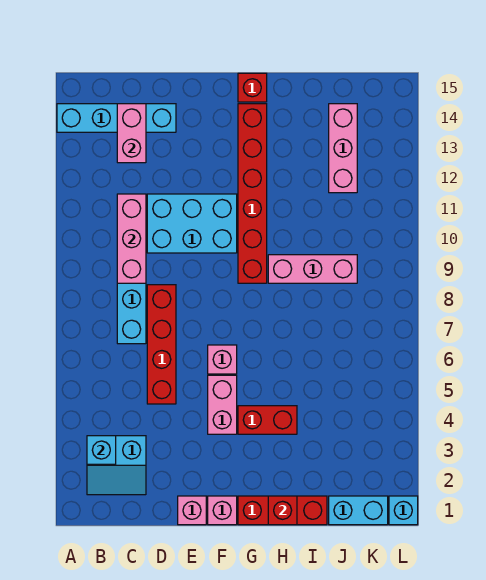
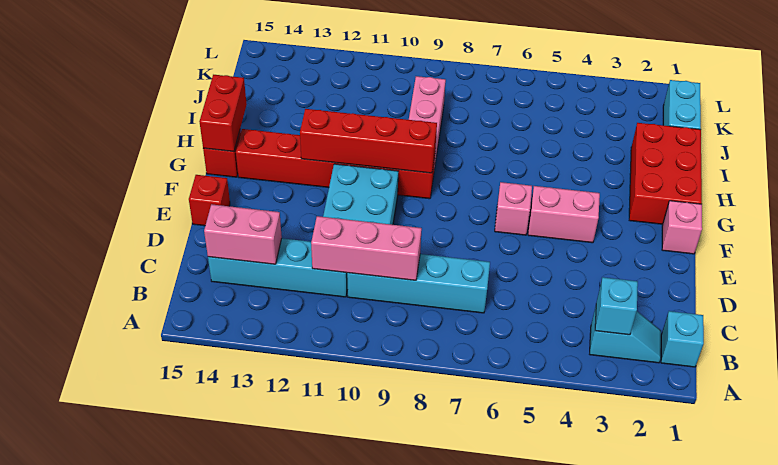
cyan brick A14:D14 level 1 -> cyan brick C11:C14 level 1
cyan slope B2:C3 level 1 top 3 -> cyan slope B2:B3 level 1 top 3
red brick D5:D8 level 1 -> red brick G9:G12 level 2
pink brick E1 level 1 -> none
red brick G1:I1 level 1 -> red brick G1:I2 level 1
red brick G4:H4 level 1 -> red brick G15:H15 level 2
red brick H1 level 2 -> red brick E15 level 1
pink brick J12:J14 level 1 -> none
cyan brick L1 level 1 -> cyan brick B1 level 1

